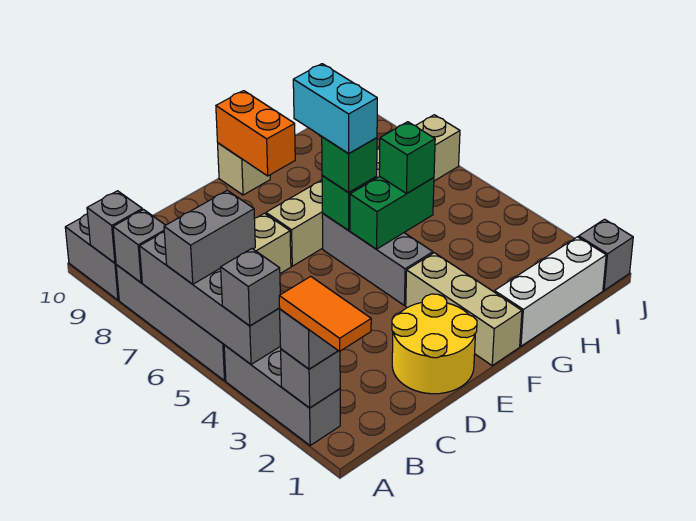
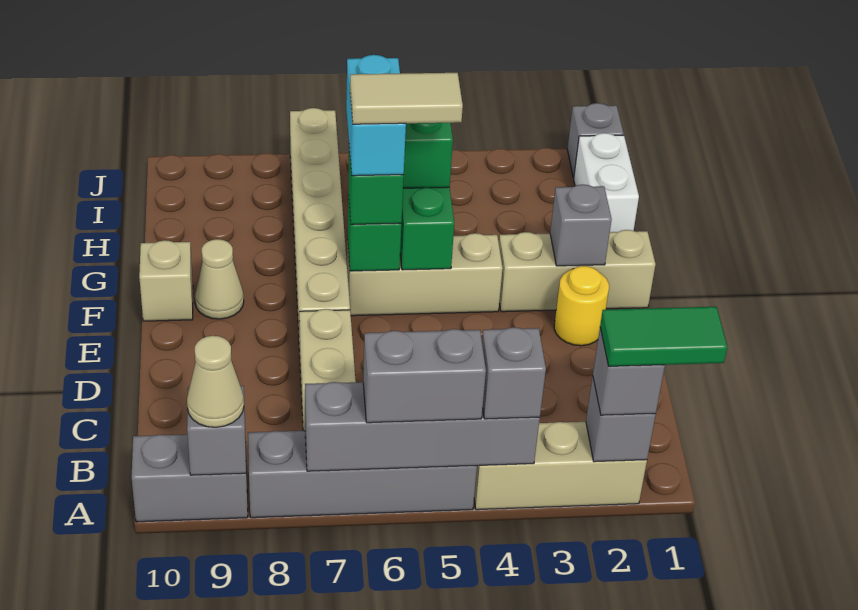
orange tile A1:A2 level 4 -> green tile A1:A2 level 4
grey brick A2:A4 level 1 -> tan brick A2:A4 level 1
grey brick A6:B6 level 3 -> grey brick A5:A6 level 3
grey brick A8 level 2 -> grey brick F2 level 2
none -> tan cone A9 level 3
yellow round brick D1:E2 level 1 -> yellow round brick E2 level 1
grey brick F4:F6 level 1 -> tan brick F4:F6 level 1
none -> tan tile F5:F6 level 5
cyan brick F6:F7 level 4 -> cyan brick F6:G6 level 4
none -> tan cone F9 level 1
orange brick F9:F10 level 2 -> none
white brick G1:I1 level 1 -> white brick H1:I1 level 1

